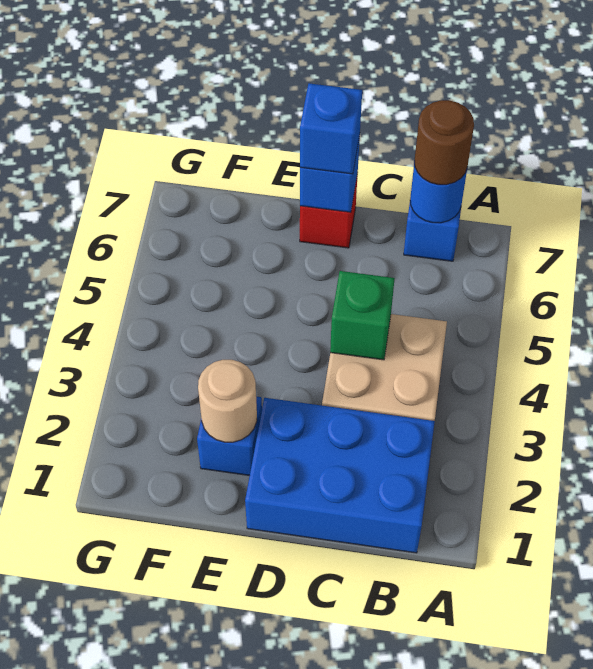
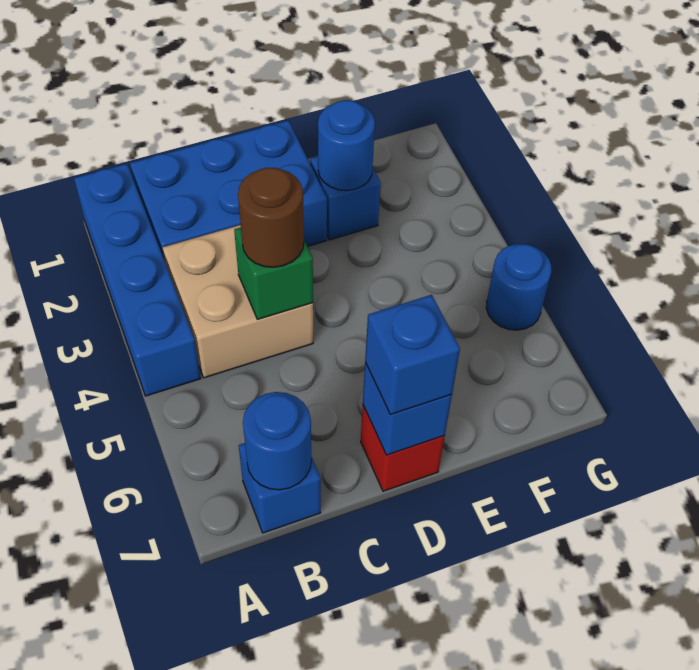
none -> blue brick A1:A4 level 1
brown round brick B7 level 3 -> brown round brick C4 level 3
tan round brick E2 level 2 -> blue round brick E2 level 2
none -> blue round brick G5 level 1

